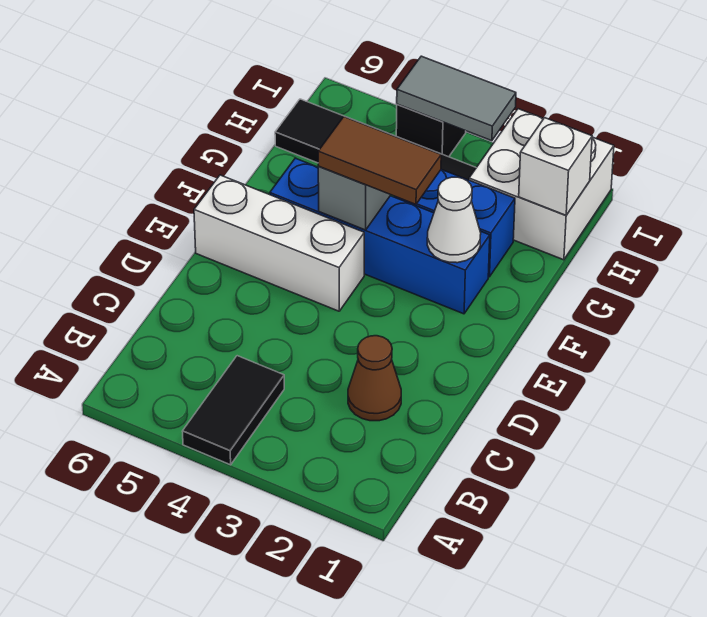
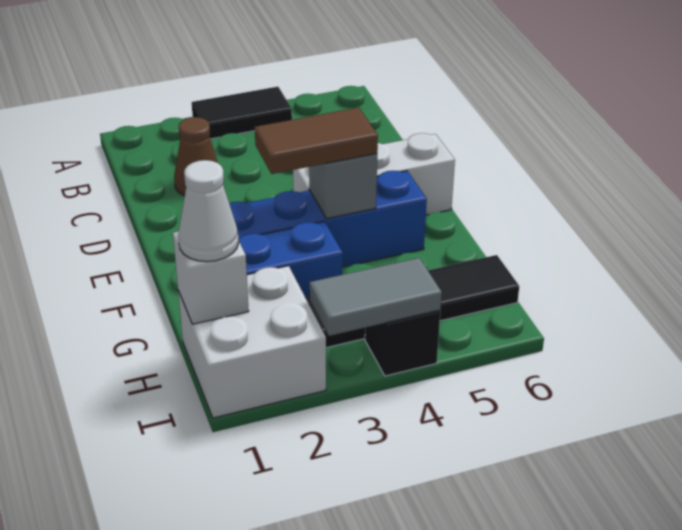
black tile A4:B4 level 1 -> black tile A3:A4 level 1
white cone F2 level 2 -> white cone H1 level 3

